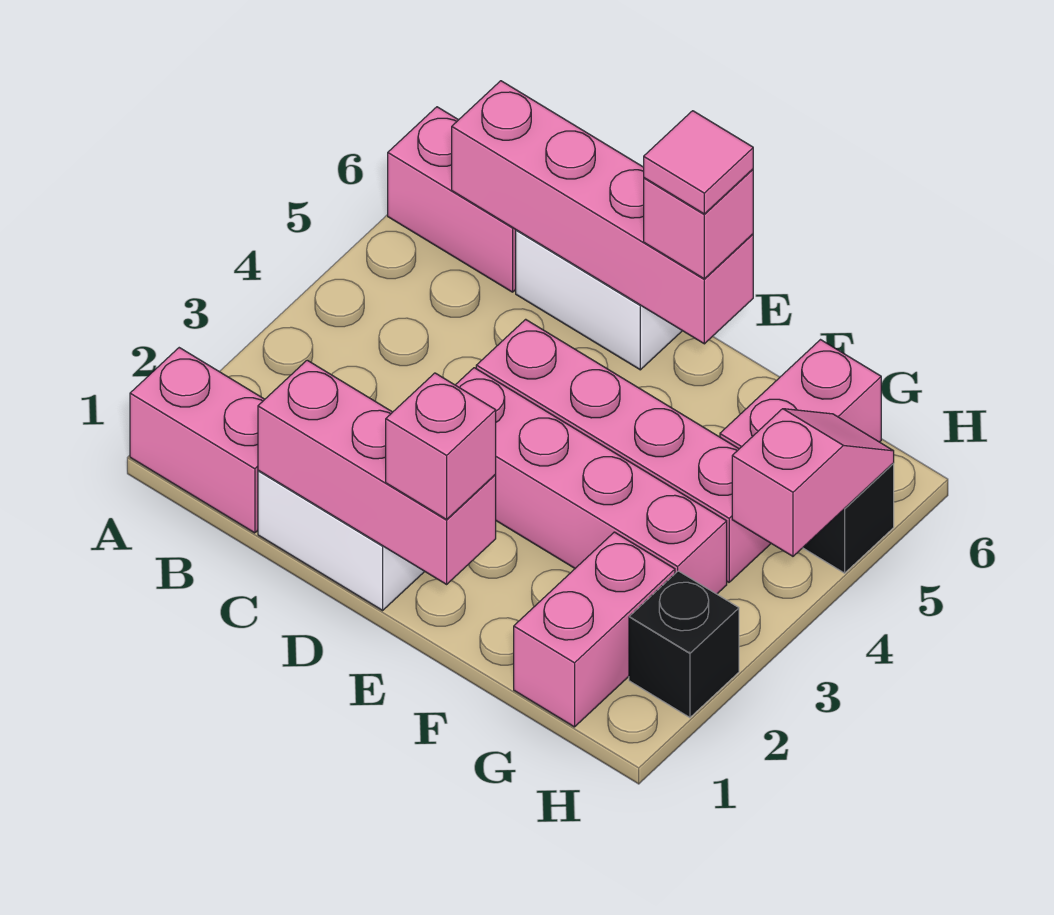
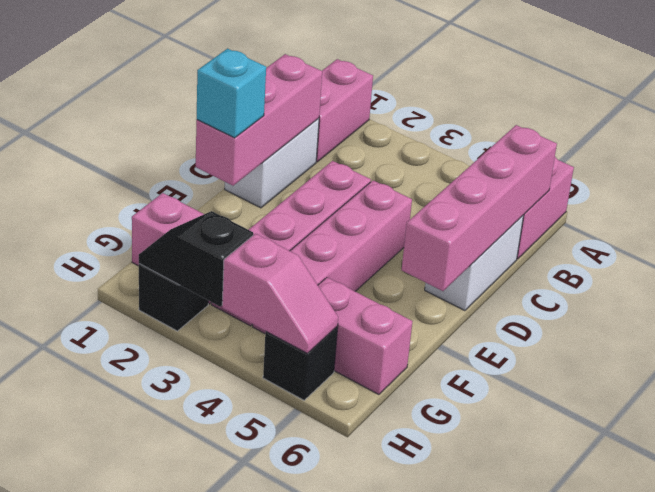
pink brick E1 level 3 -> cyan brick E1 level 3
pink brick E6 level 3 -> none
pink tile E6 level 4 -> none
none -> black slope H2:H3 level 2 top 3

